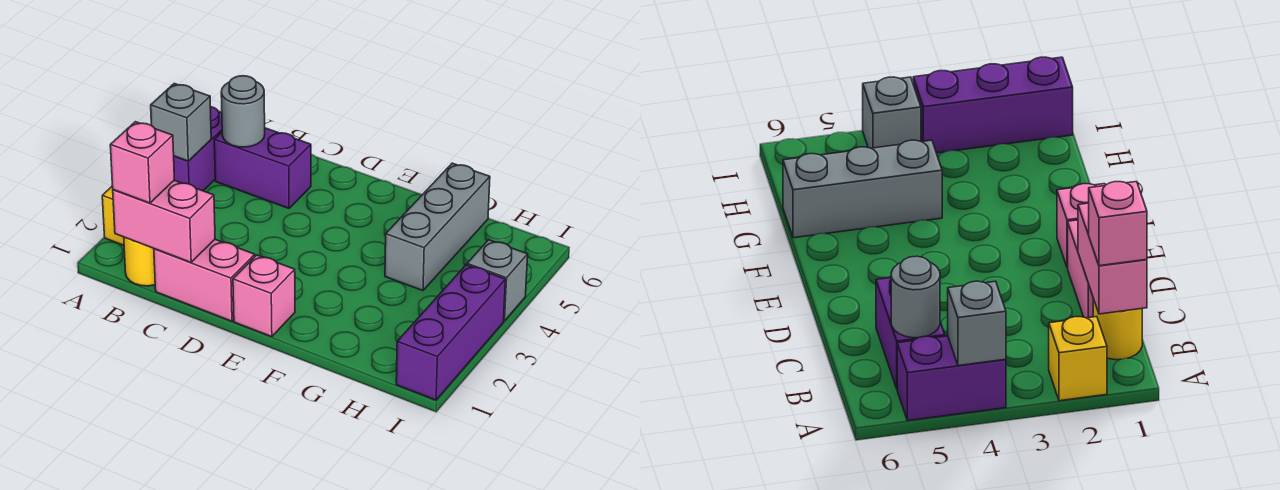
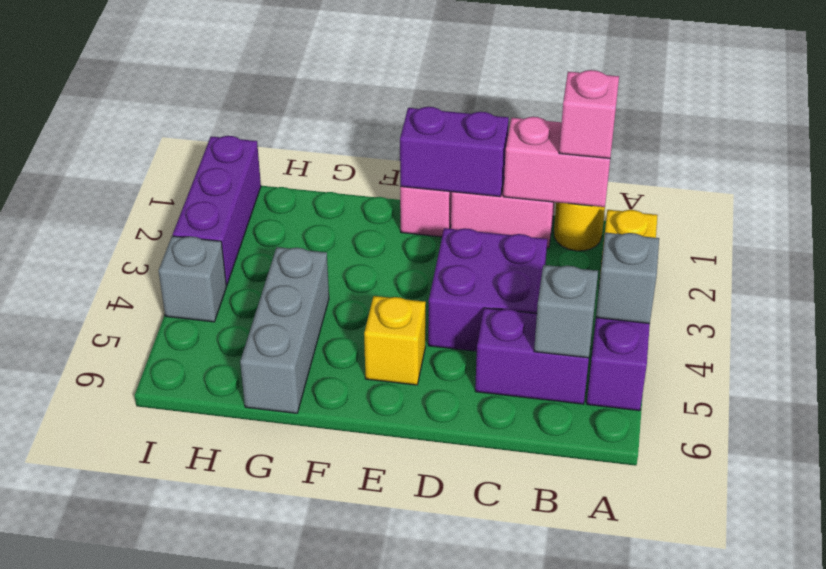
grey round brick B5 level 2 -> grey brick B5 level 2
none -> purple brick C3:D4 level 1
none -> purple brick D1:E1 level 2
none -> yellow brick E5 level 1

